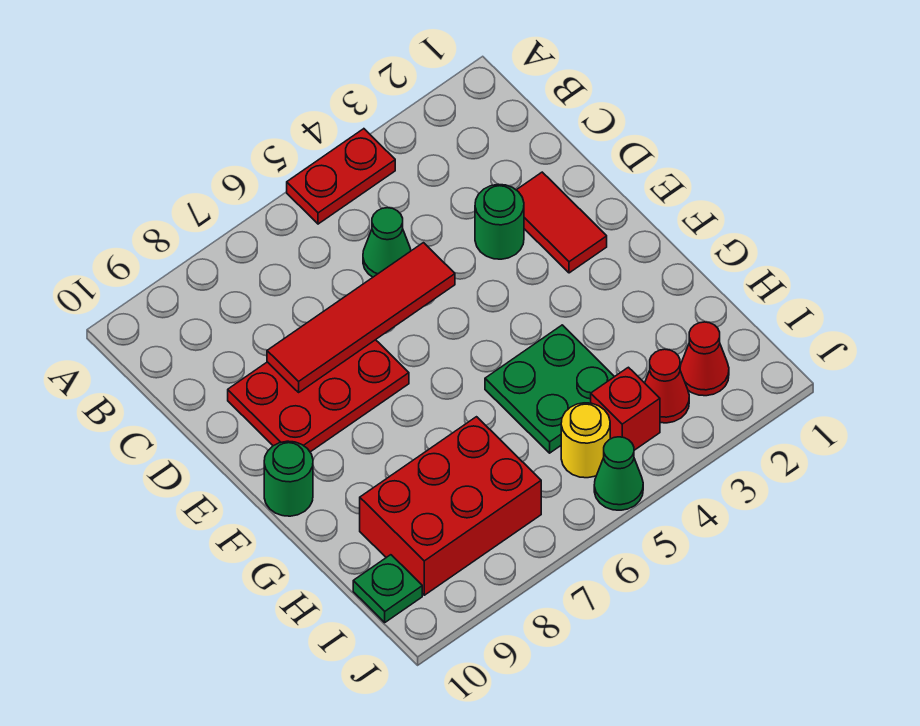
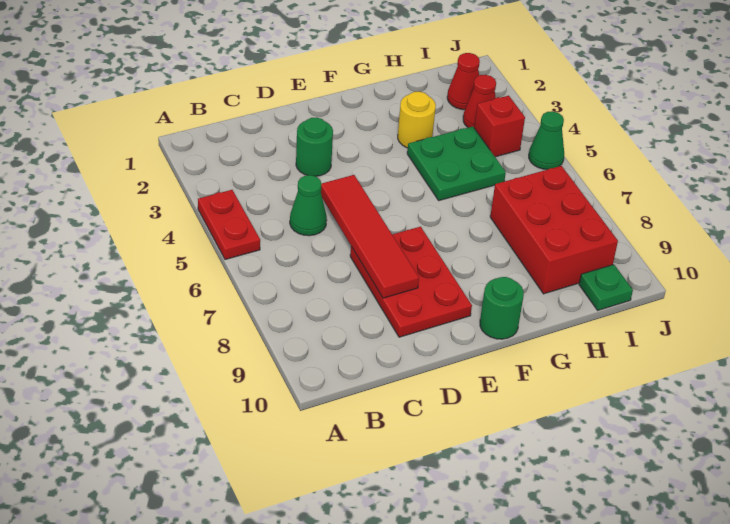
red tile D2:E2 level 1 -> none
yellow round brick I5 level 1 -> yellow round brick G3 level 1

